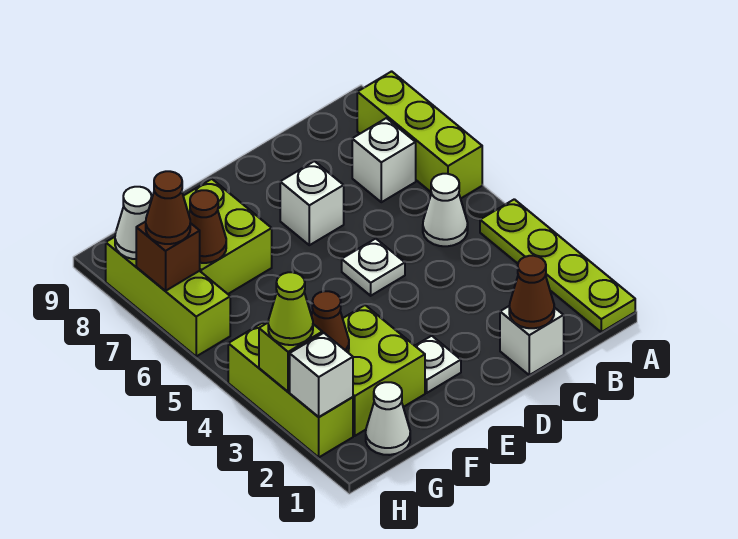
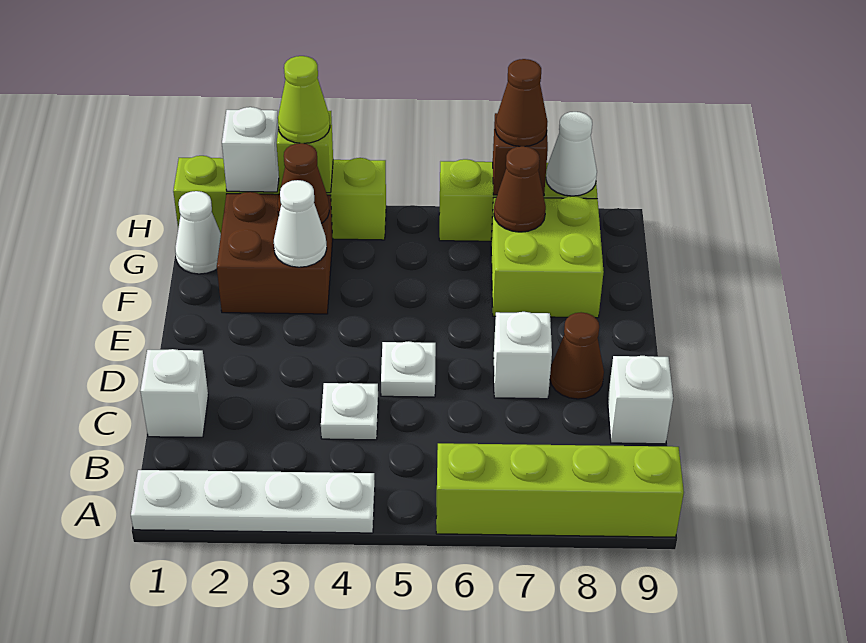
lime plate A1:A4 level 1 -> white plate A1:A4 level 1
lime brick A6:A8 level 1 -> lime brick A6:A9 level 1
white cone B5 level 1 -> white cone F3 level 2
white brick B7 level 1 -> white brick C9 level 1
brown cone C1 level 2 -> brown cone D8 level 1
white plate E2 level 1 -> white plate C4 level 1
lime brick F2:G3 level 1 -> brown brick F2:G3 level 1
lime brick H2:H4 level 1 -> lime brick H1:H4 level 1

